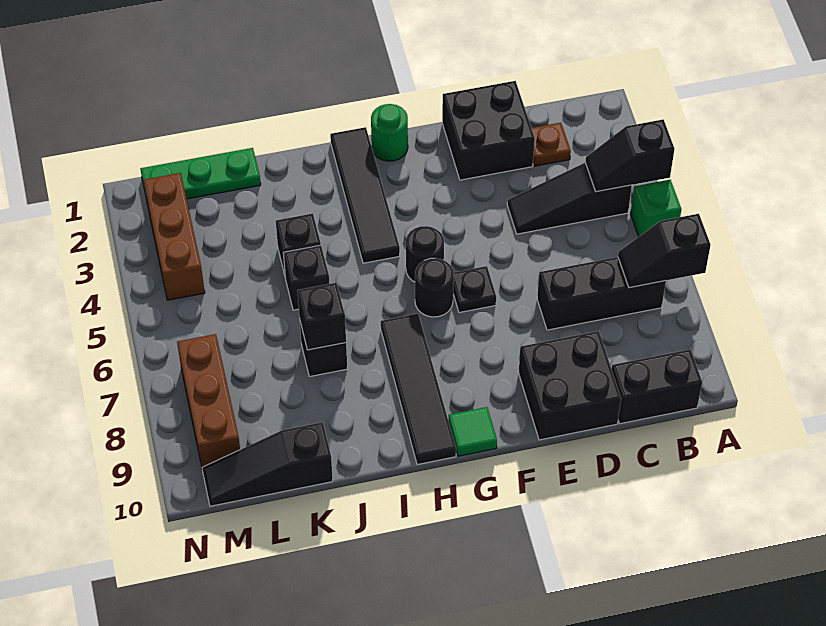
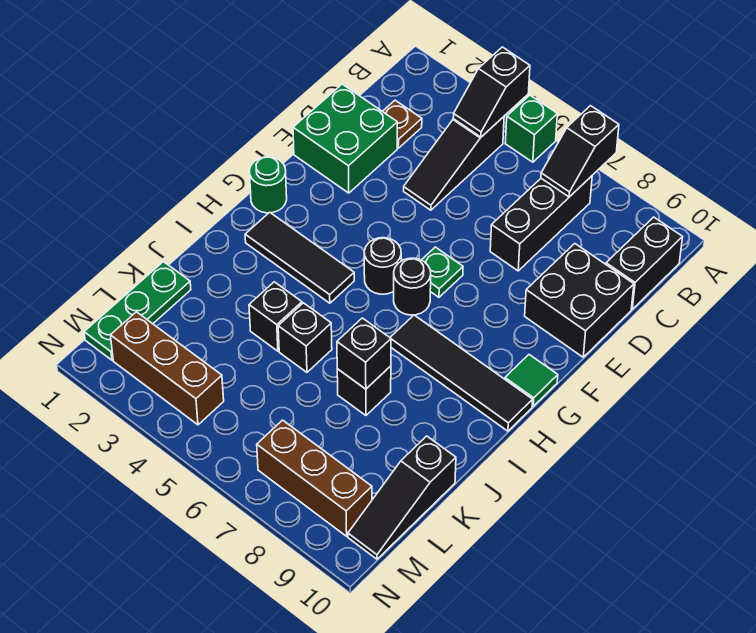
black brick D1:E2 level 1 -> green brick D1:E2 level 1
black plate F6 level 1 -> green plate F6 level 1
black tile H1:H4 level 1 -> black tile H2:H4 level 1

